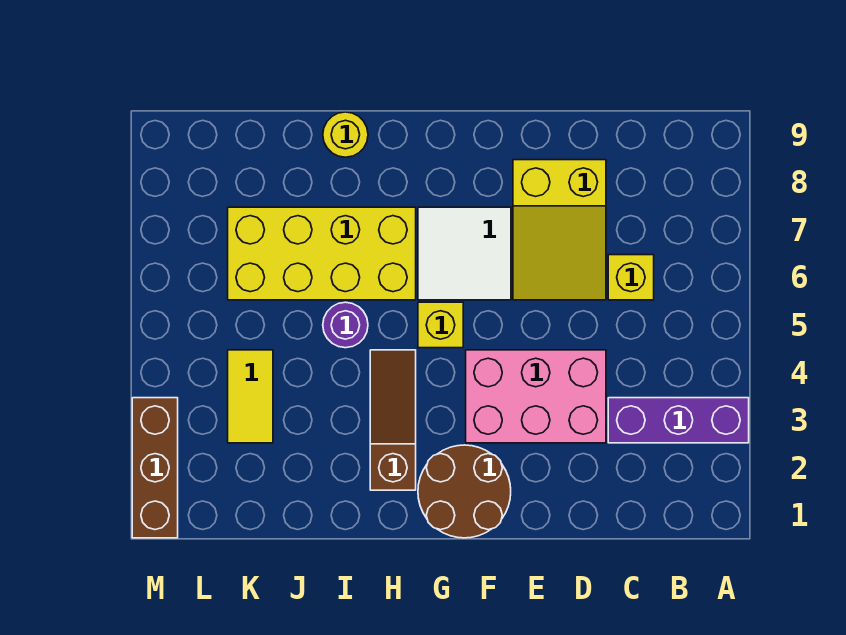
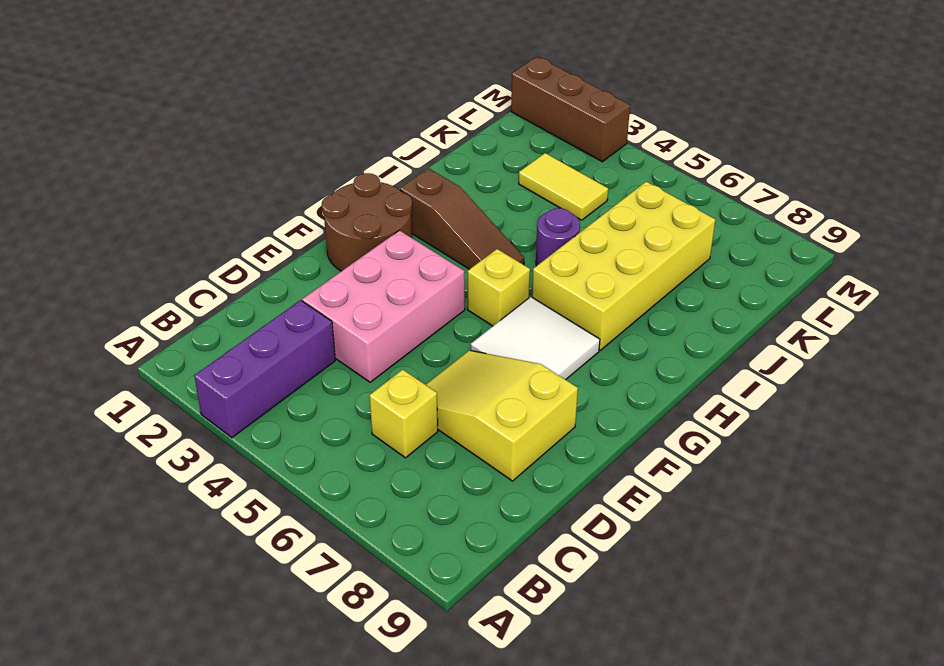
yellow round brick I9 level 1 -> none

